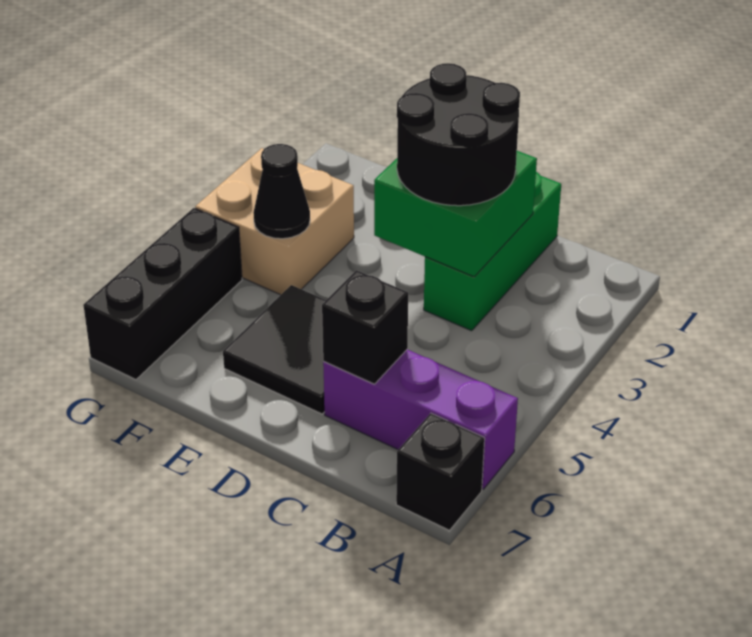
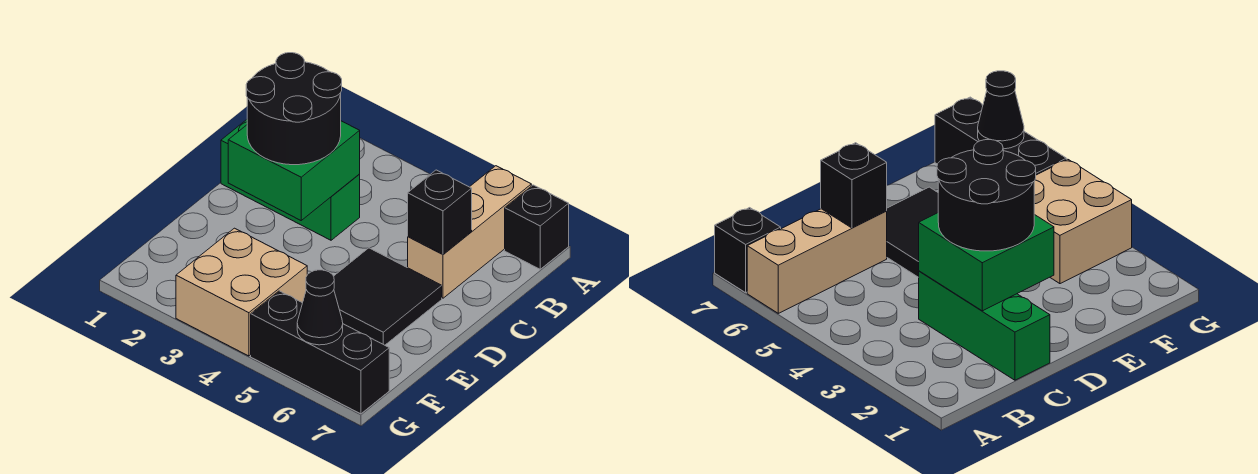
purple brick A6:C6 level 1 -> tan brick A6:C6 level 1
black cone F4 level 2 -> black cone G6 level 2

